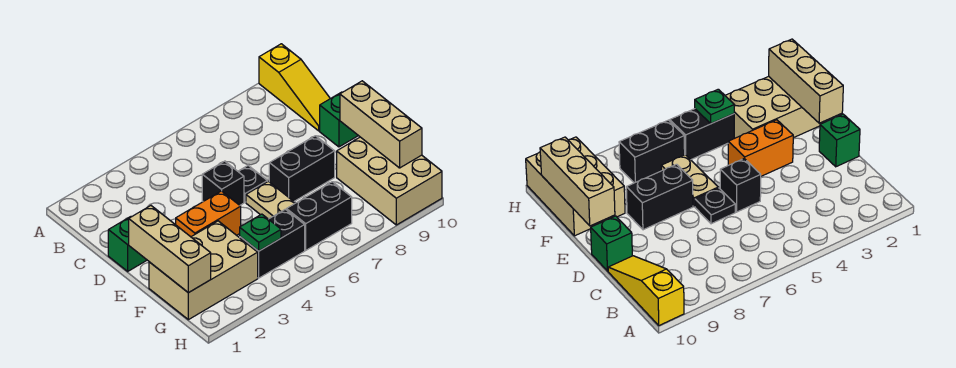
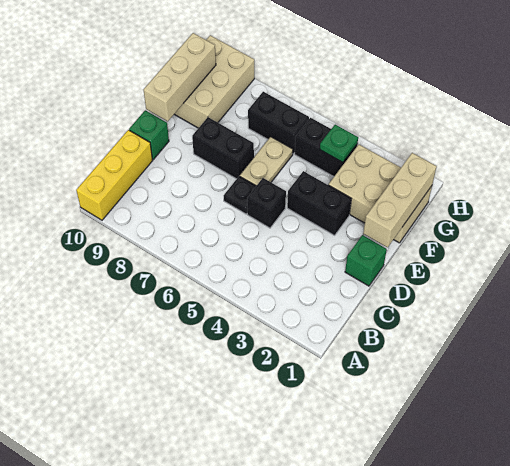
yellow slope A10:C10 level 1 top A -> yellow brick A10:C10 level 1
orange brick E3:E4 level 1 -> black brick E3:E4 level 1

